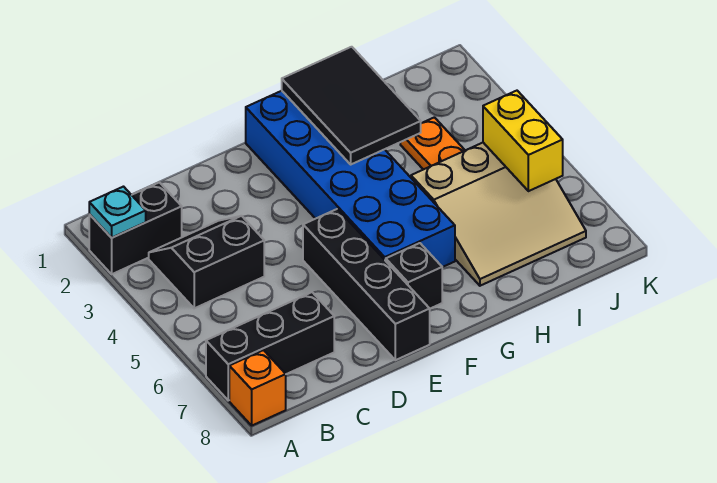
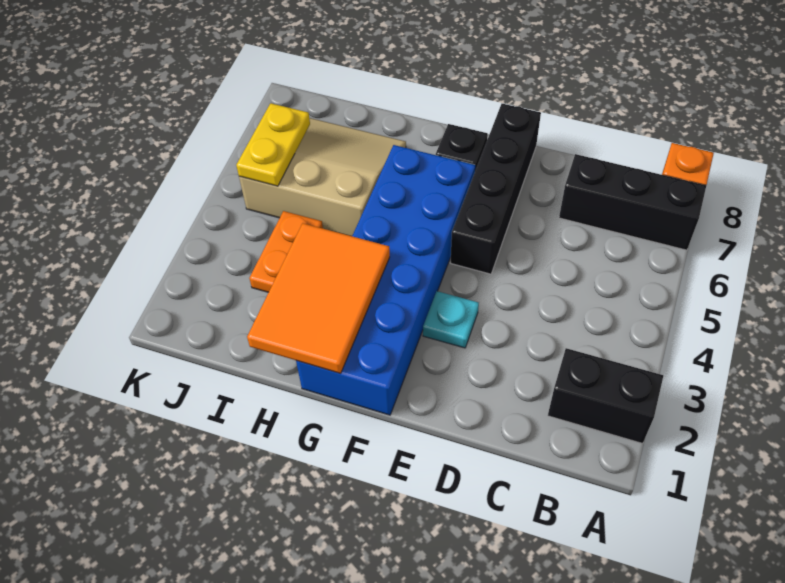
cyan plate A2 level 2 -> cyan plate E3 level 1
black slope B3:C4 level 1 top 4 -> none
black tile G1:H3 level 2 -> orange tile G1:H3 level 2
yellow brick J5:J6 level 2 -> yellow plate J5:J6 level 2

